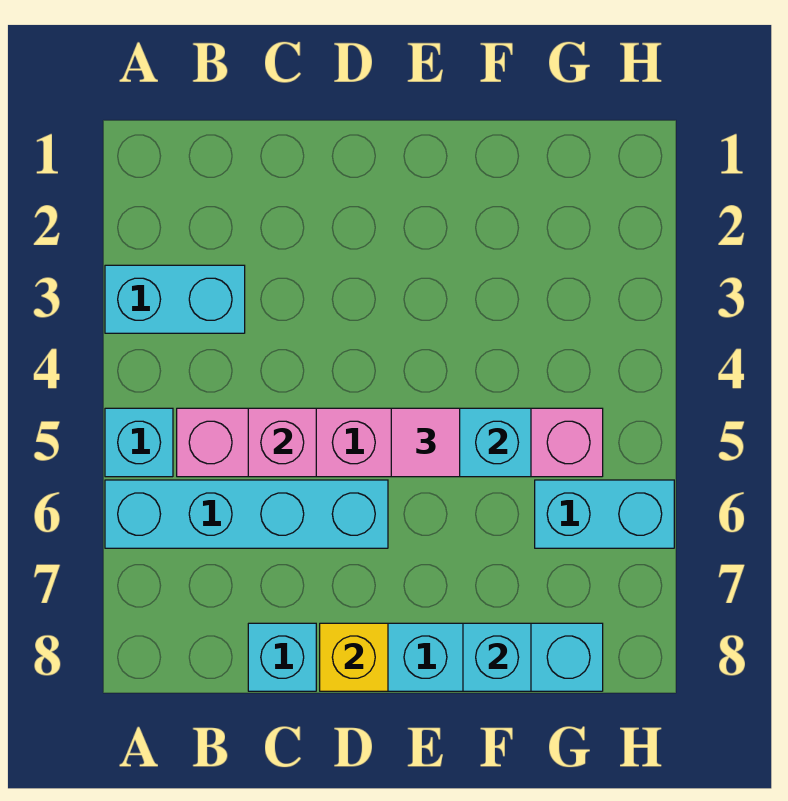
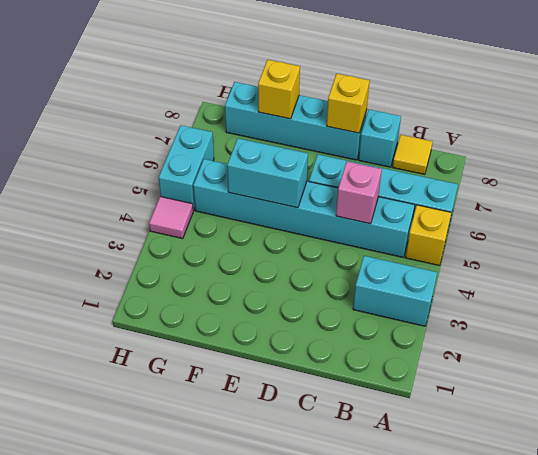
cyan brick A5 level 1 -> yellow brick A5 level 1
pink brick B5:G5 level 1 -> cyan brick B5:G5 level 1
none -> yellow tile B8 level 1
pink tile E5 level 3 -> pink tile H4 level 1
cyan brick F8 level 2 -> yellow brick F8 level 2
cyan brick G6:H6 level 1 -> cyan brick H5:H6 level 1

